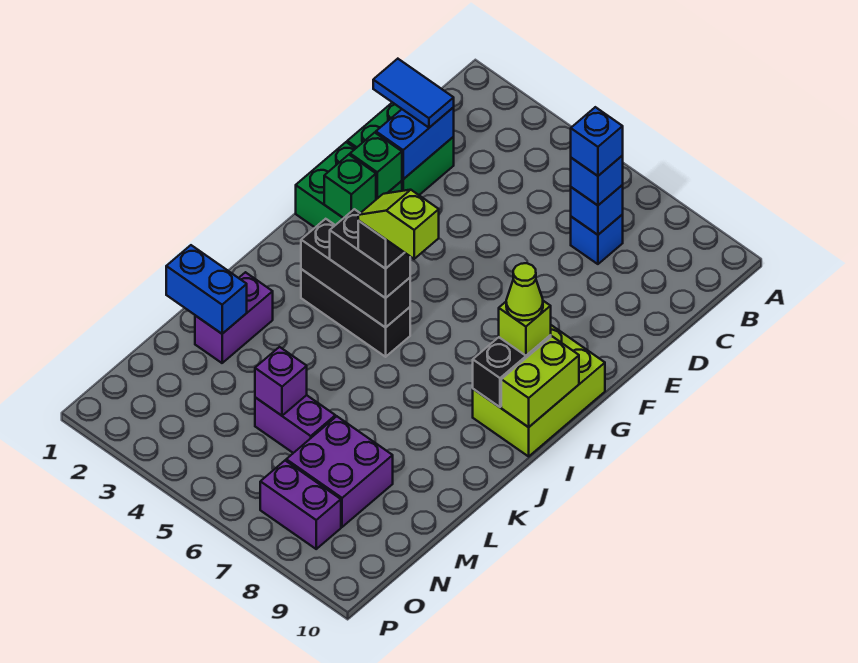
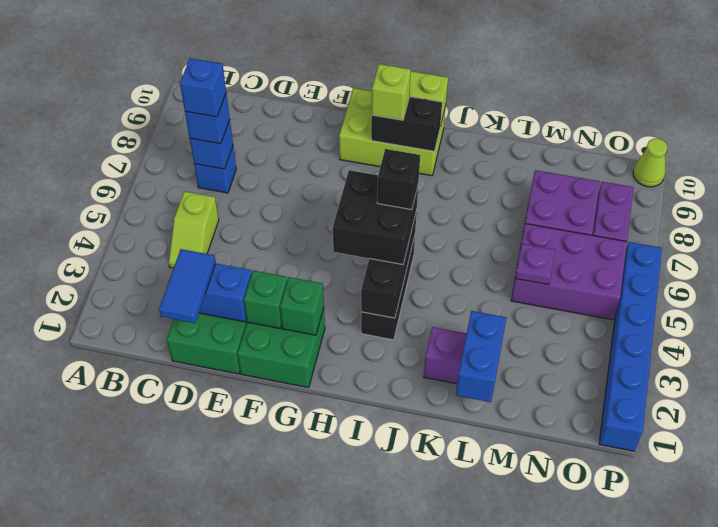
lime cone H9 level 4 -> lime cone P10 level 1
black brick I4:I5 level 3 -> black brick H4:I5 level 3
lime slope I5:I6 level 5 top 6 -> lime slope C4:C5 level 1 top 5
purple brick M5:M6 level 1 -> purple brick M5:O6 level 1
purple brick M5 level 2 -> purple plate M5 level 2
none -> blue brick P1:P6 level 1

